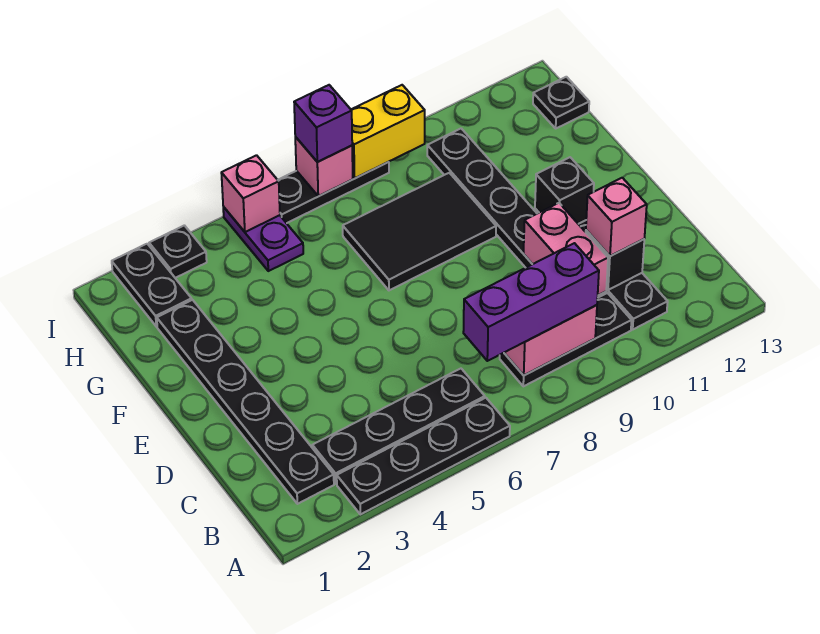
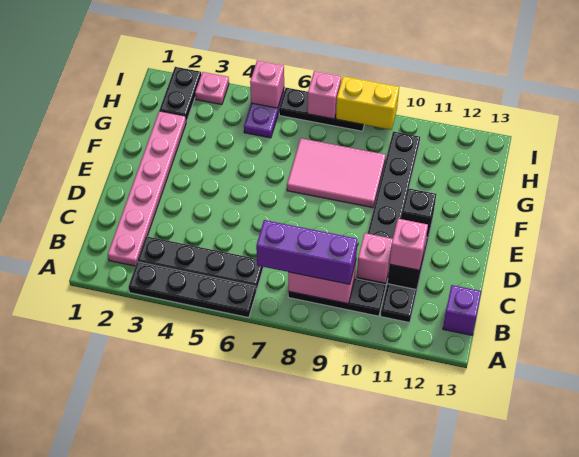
black plate B2:G2 level 1 -> pink plate B2:G2 level 1
pink brick C10:D10 level 2 -> pink brick C10 level 2
black tile F7:G9 level 1 -> pink tile F7:G9 level 1
black plate H13 level 1 -> none
black plate I3 level 1 -> pink plate I3 level 1
purple brick I7 level 3 -> purple brick B13 level 1

